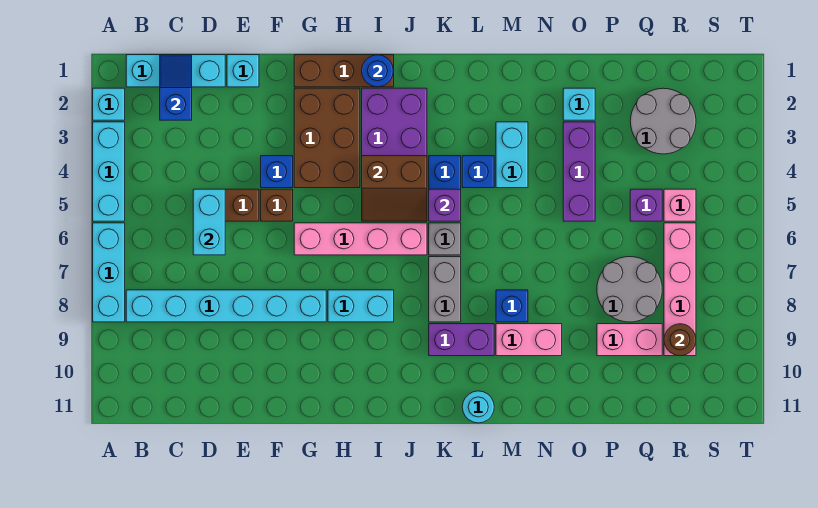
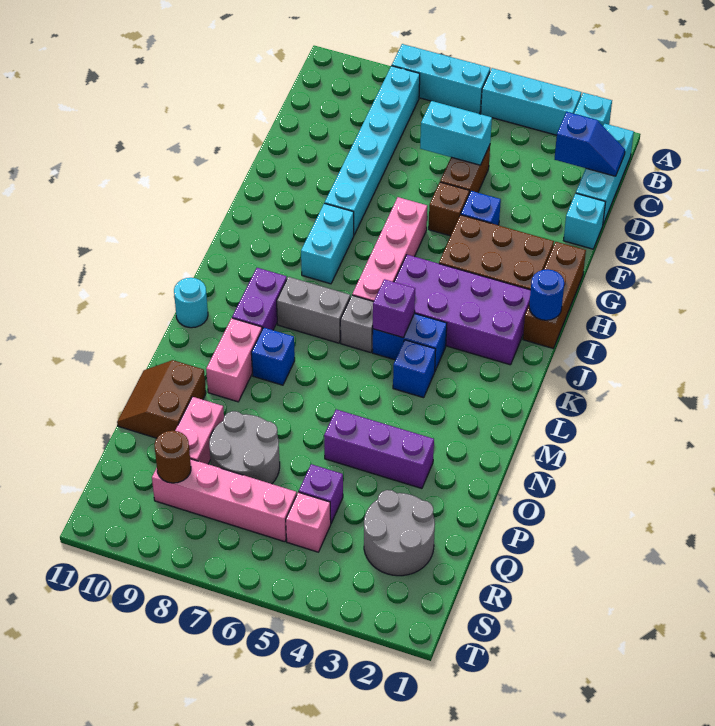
brown slope I4:J5 level 2 top 4 -> brown slope O10:P11 level 1 top 10
cyan brick M3:M4 level 1 -> none
cyan brick O2 level 1 -> none

